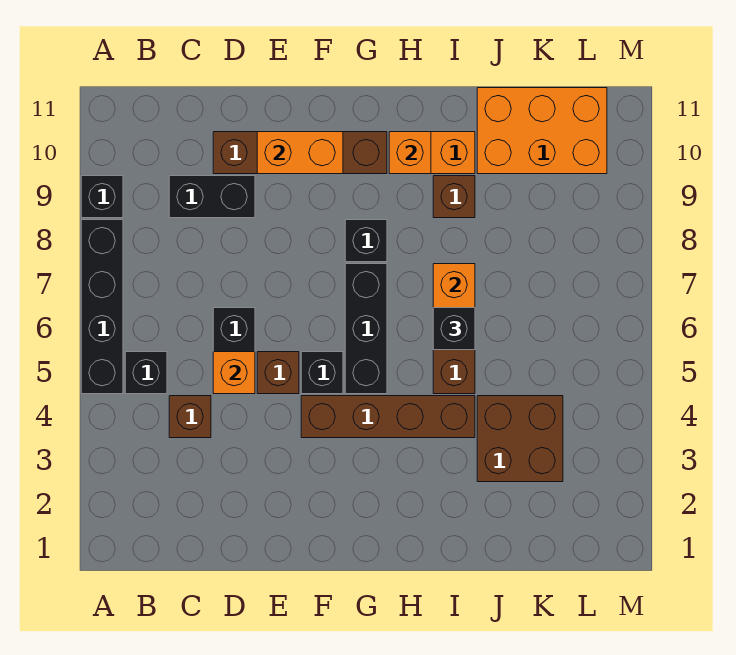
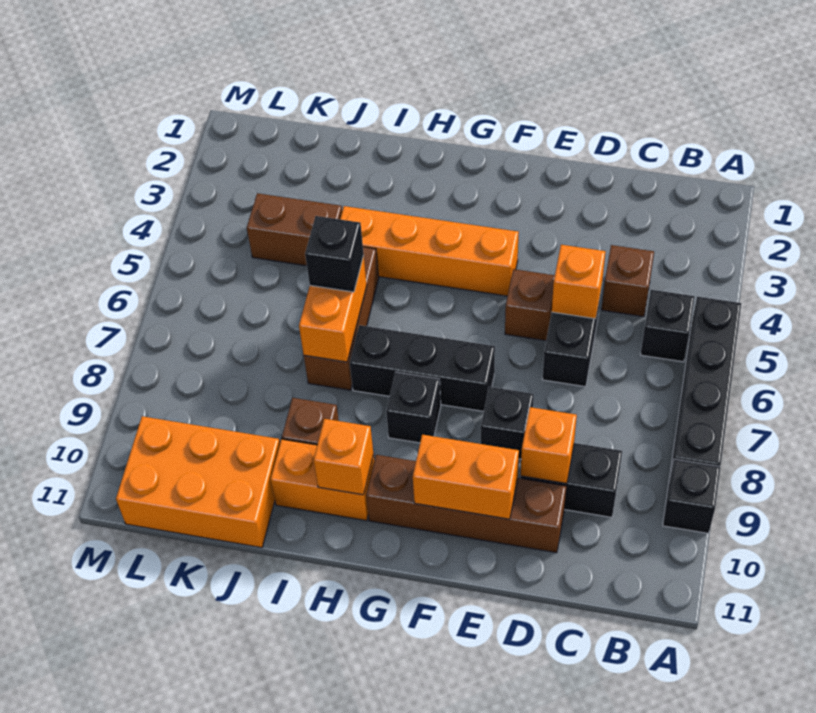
none -> orange brick D9 level 2
brown brick F4:I4 level 1 -> orange brick F4:I4 level 1
black brick F5 level 1 -> black brick E8 level 1
black brick G5:G7 level 1 -> black brick F7:H7 level 1
brown brick J3:K4 level 1 -> brown brick J4:K4 level 1

